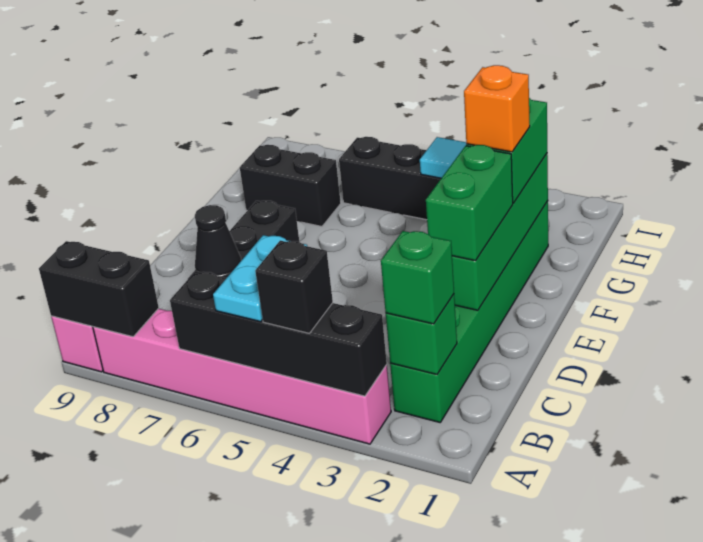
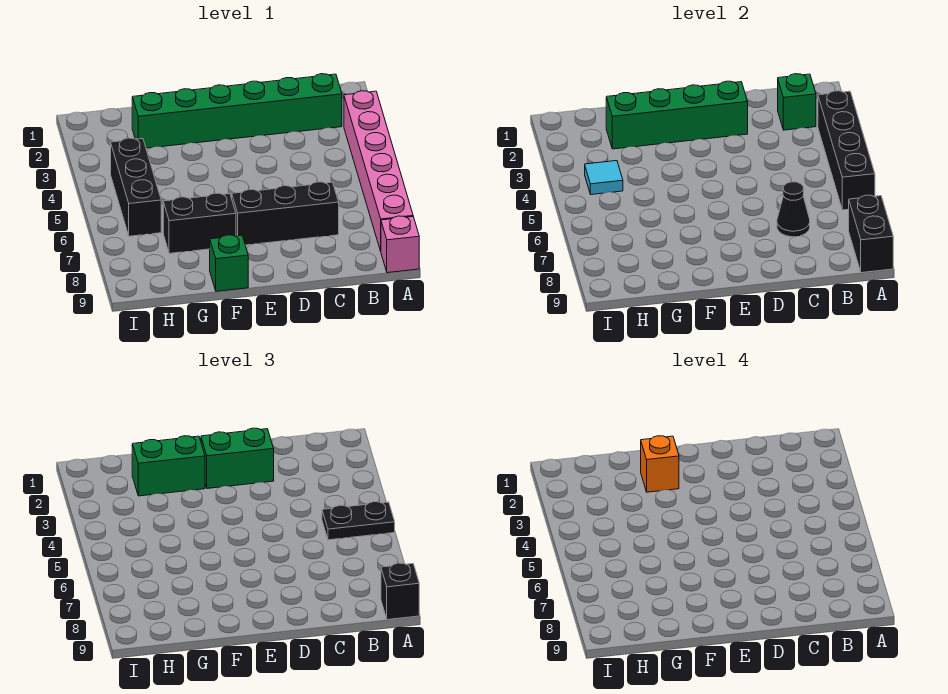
black brick A4 level 3 -> black brick A9 level 3
cyan plate A5:B5 level 3 -> black plate A5:B5 level 3
green brick B2 level 3 -> green brick F9 level 1
black brick G7:G8 level 1 -> black brick F7:G7 level 1

